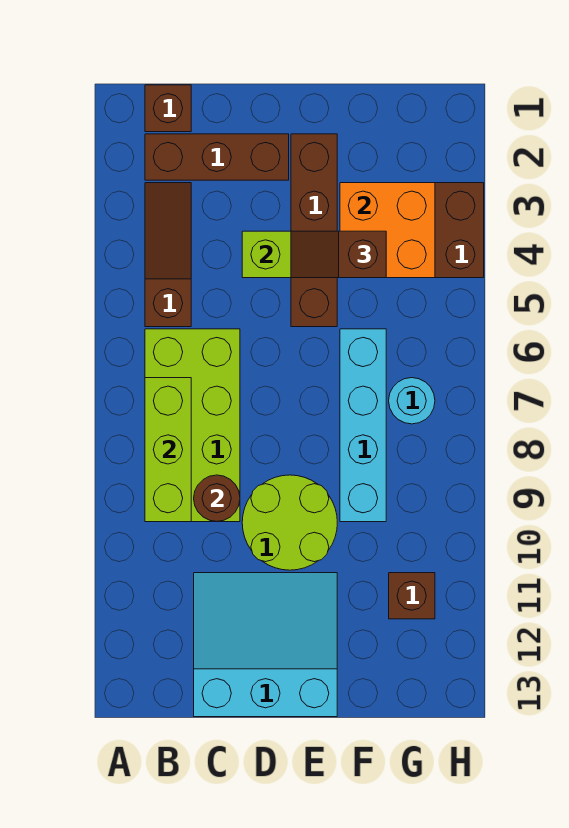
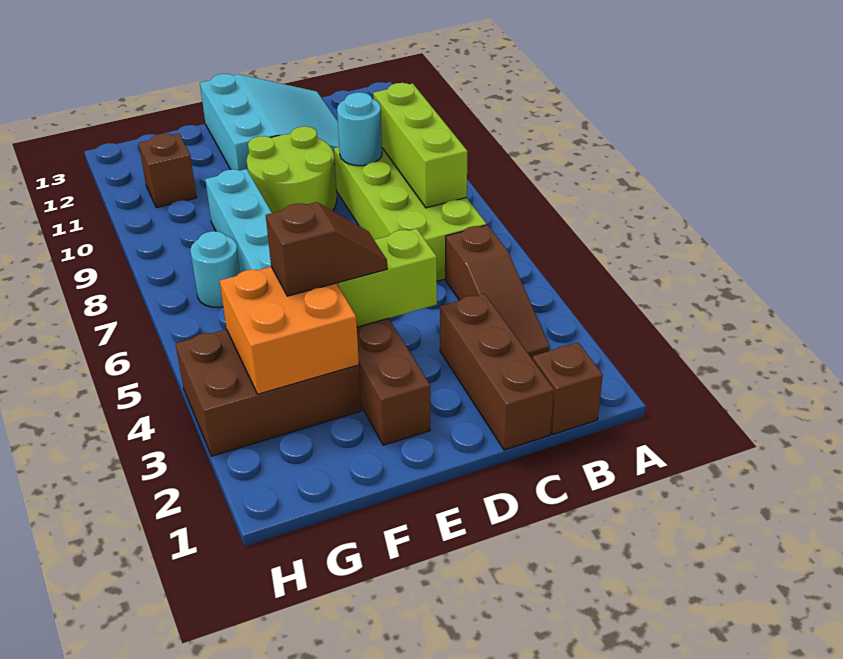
brown brick B2:D2 level 1 -> brown brick C1:C3 level 1
brown round brick C9 level 2 -> cyan round brick C9 level 2
cyan slope C11:E13 level 1 top 13 -> cyan slope C11:E13 level 1 top E

